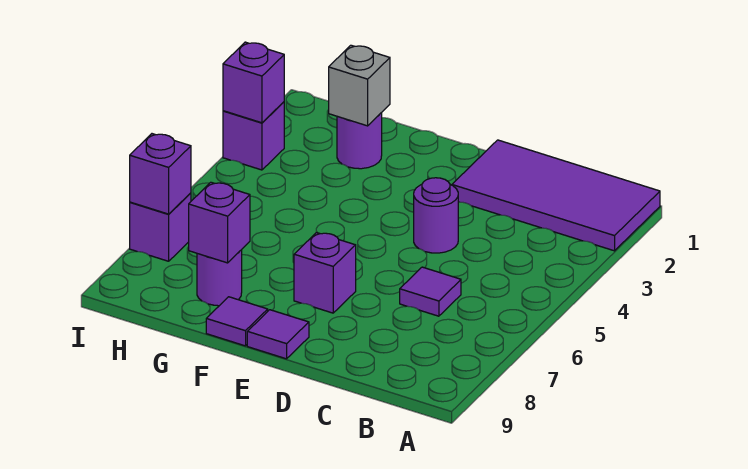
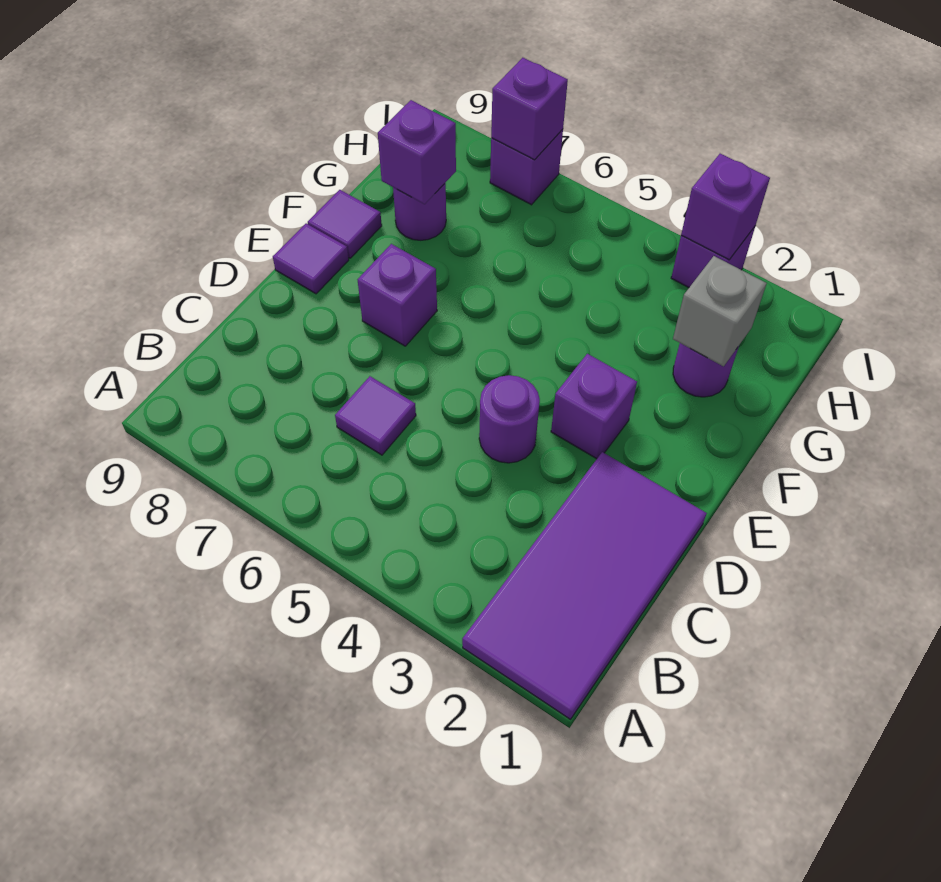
none -> purple brick E3 level 1

